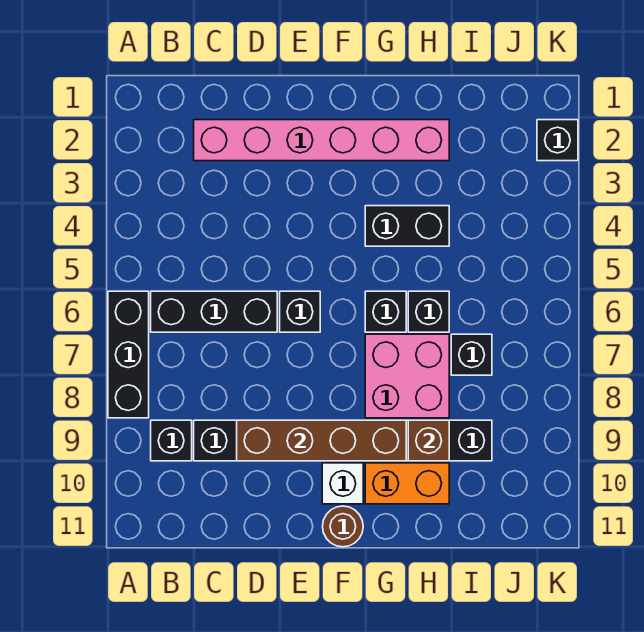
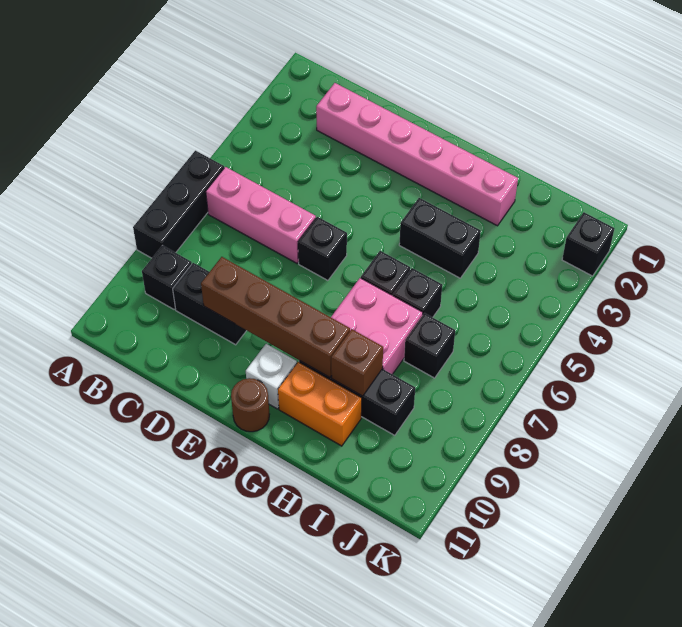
black brick B6:D6 level 1 -> pink brick B6:D6 level 1

